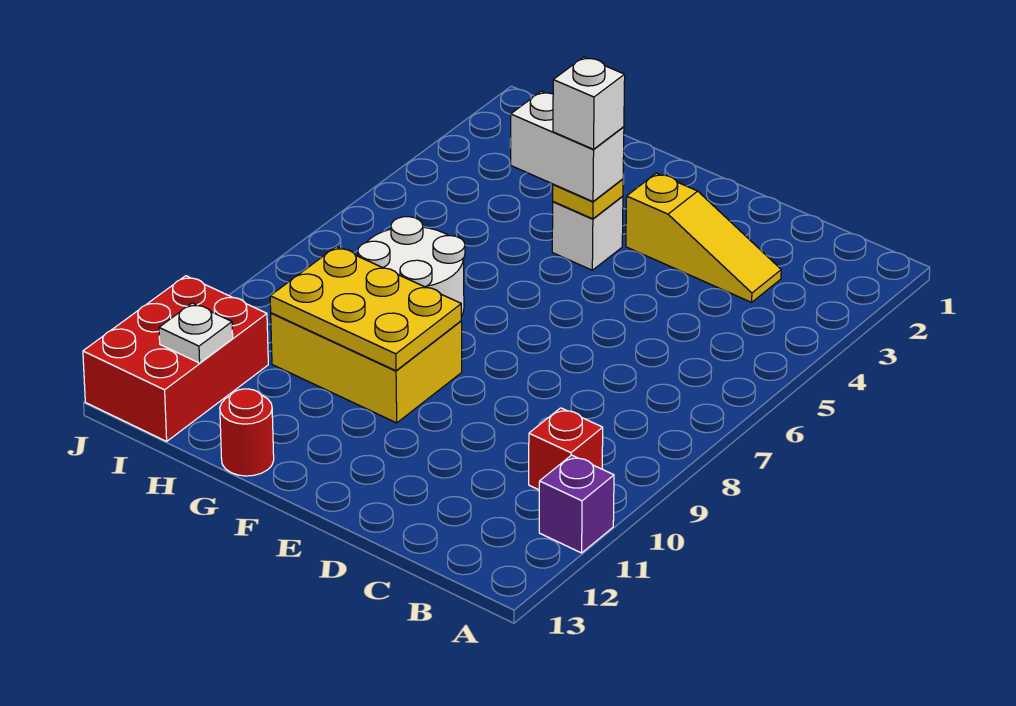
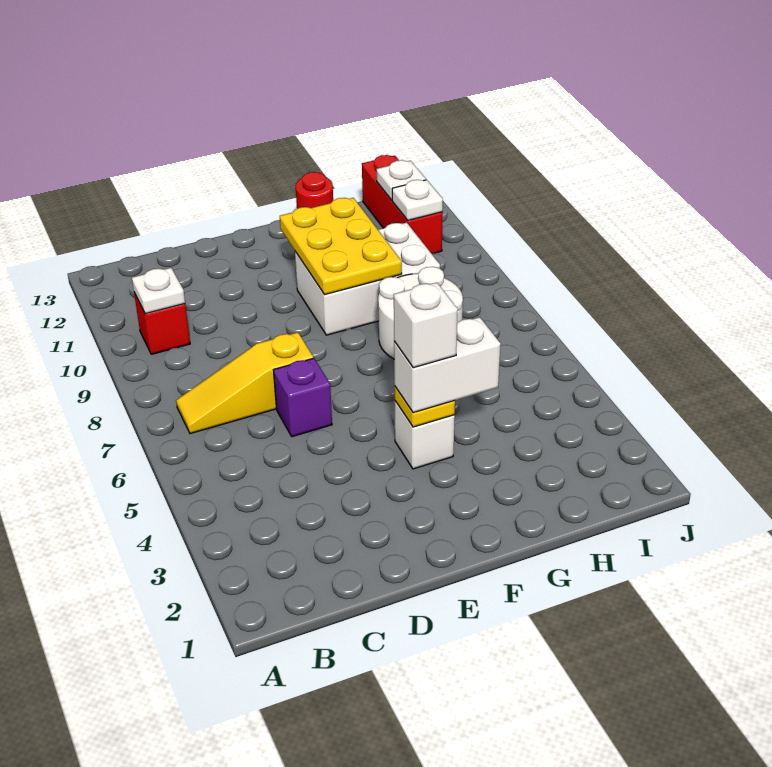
purple brick A11 level 1 -> purple brick D6 level 1
none -> white plate B10 level 2
yellow slope C3:E3 level 1 top E -> yellow slope B7:D7 level 1 top D
yellow brick F9:H10 level 1 -> white brick F9:H10 level 1
yellow plate F9:H10 level 2 -> yellow plate F9:G11 level 2
red brick I11:J13 level 1 -> red brick I11:I13 level 1
none -> white plate I11 level 2

